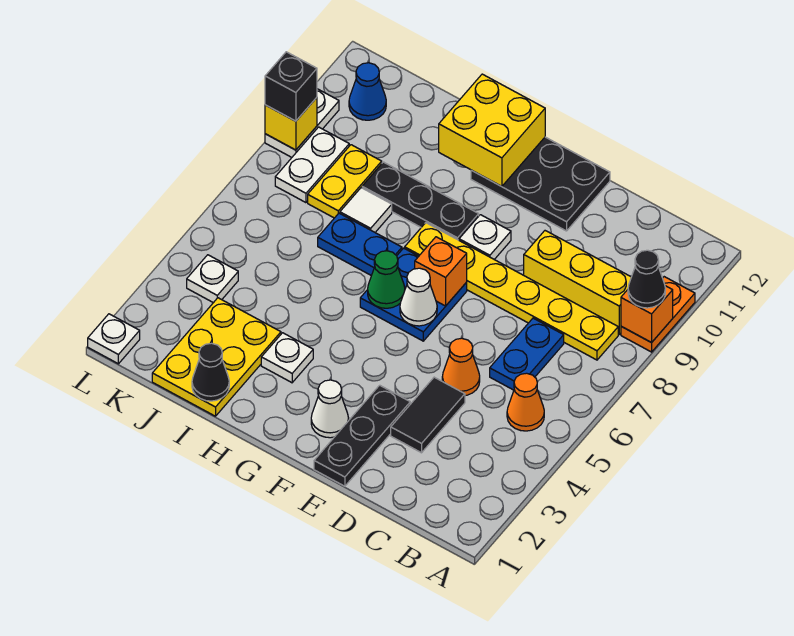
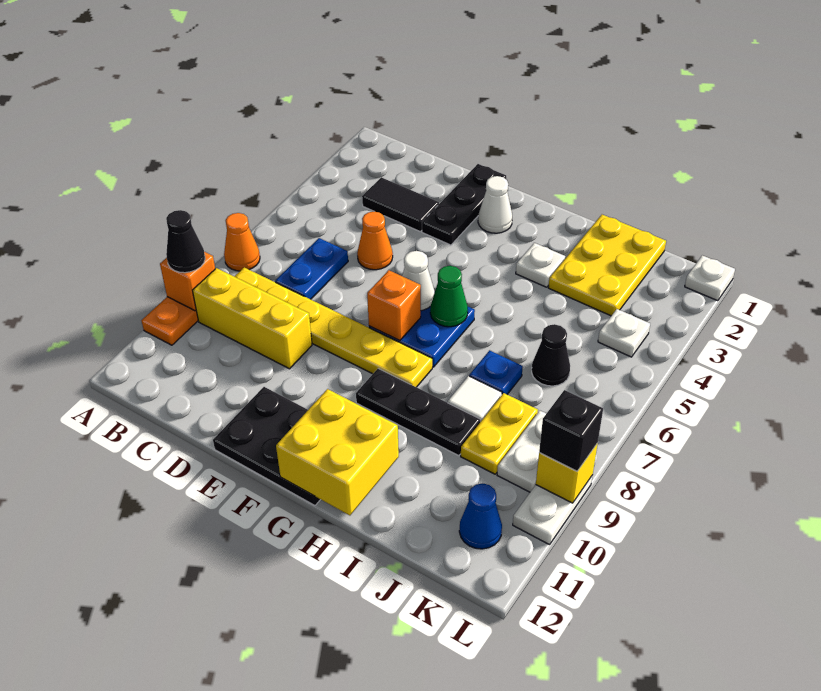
orange cone B5 level 1 -> orange cone A7 level 1
black tile D3:D4 level 1 -> black tile C3:D3 level 1
white plate F9 level 1 -> none
blue plate H7:I7 level 1 -> blue plate I7 level 1
black cone I1 level 2 -> black cone J6 level 1

